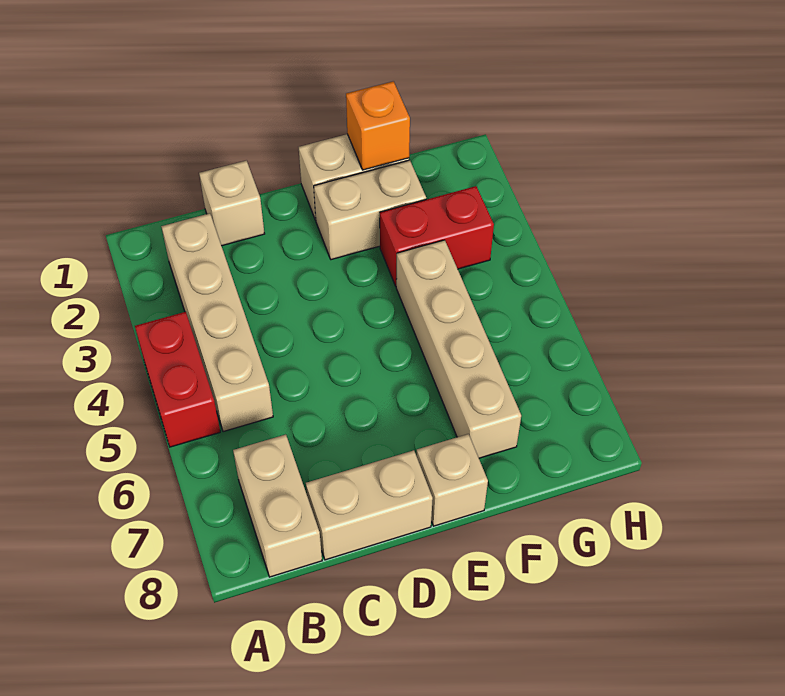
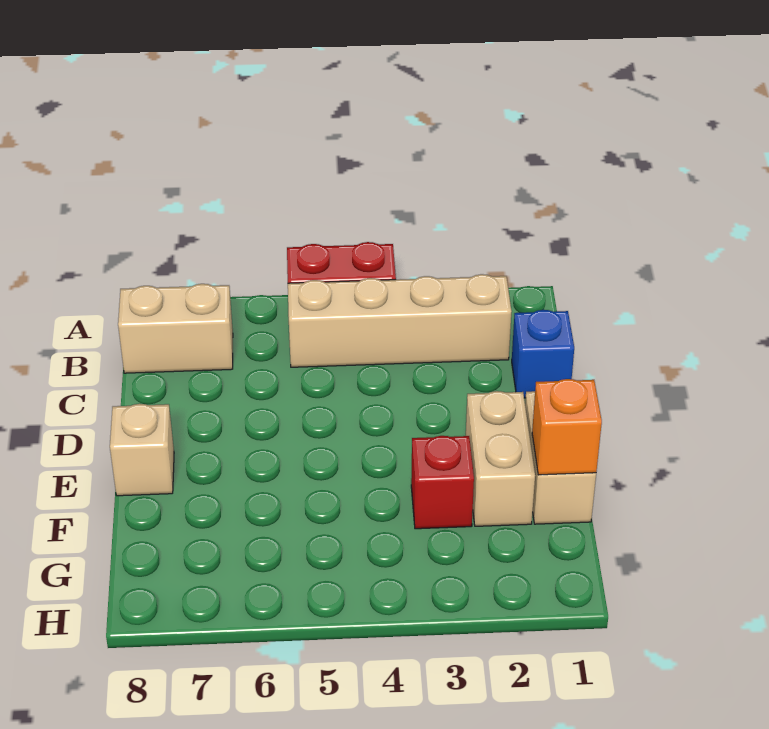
tan brick C1 level 1 -> blue brick C1 level 1
tan brick C8:D8 level 1 -> none
red brick F3:G3 level 1 -> red brick F3 level 1
tan brick F4:F7 level 1 -> none

